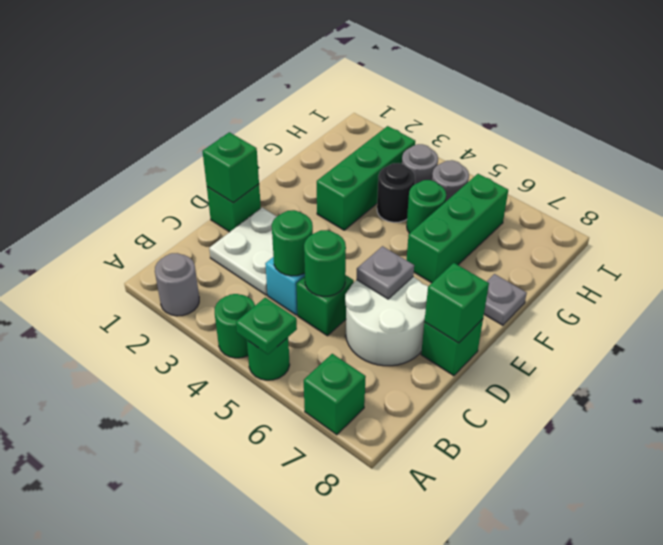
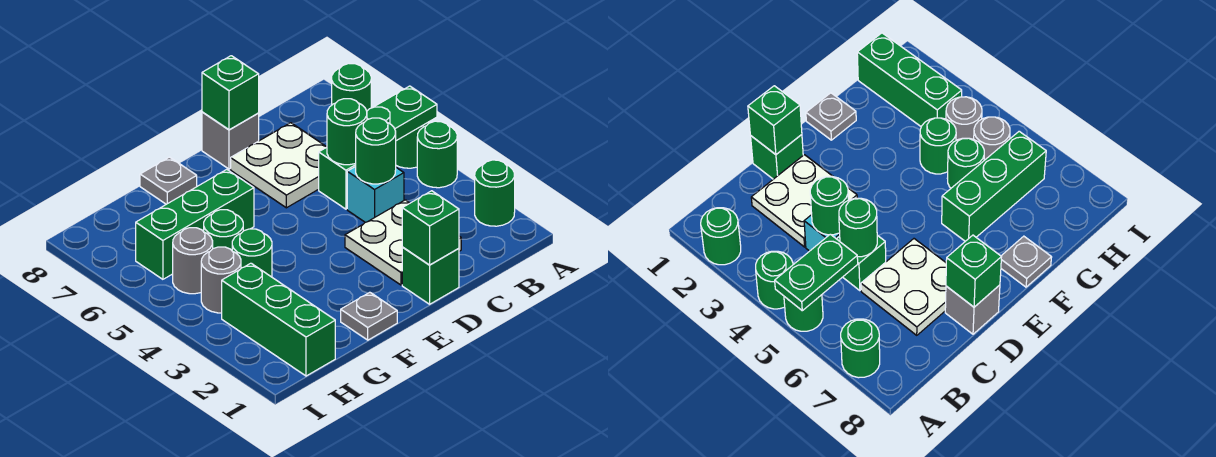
grey round brick A2 level 1 -> green round brick A2 level 1
green plate A5 level 2 -> green plate A5:B5 level 2
green brick A7 level 1 -> green round brick A7 level 1
white round brick C6:D7 level 1 -> white plate C6:D7 level 1
grey plate D6 level 2 -> grey plate F1 level 1
green brick D8 level 1 -> grey brick D8 level 1
green brick F3:H3 level 1 -> green brick H1:H3 level 1
black round brick G4 level 1 -> green round brick G4 level 1

